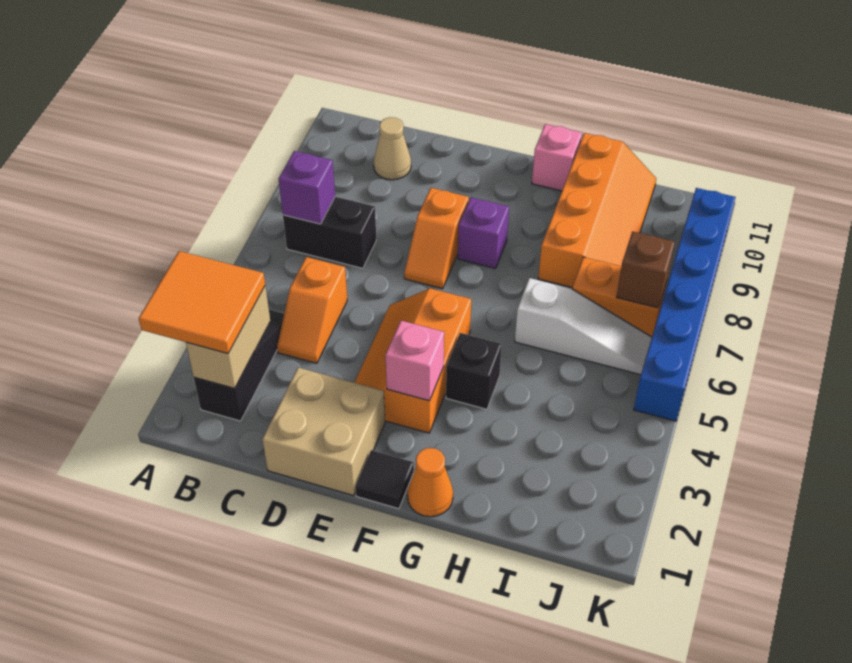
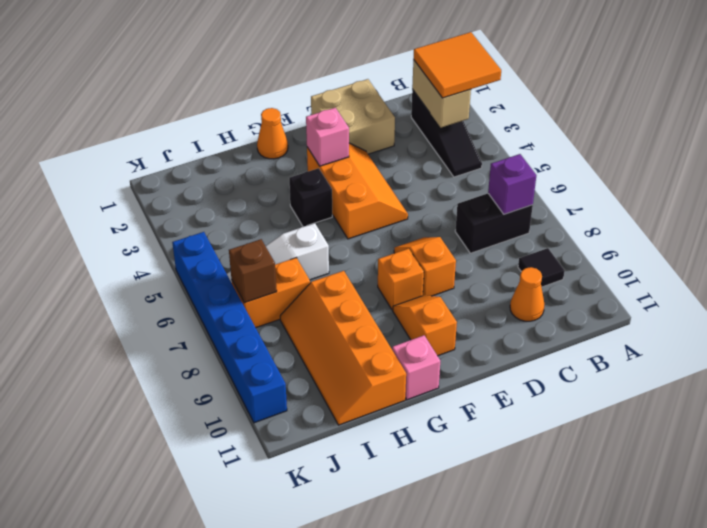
orange slope C4:C5 level 1 top 5 -> orange slope F9:F10 level 1 top 10
tan cone C10 level 1 -> orange cone C10 level 1
black tile F1 level 1 -> black tile B9 level 1
purple brick F8 level 1 -> orange brick F8 level 1

